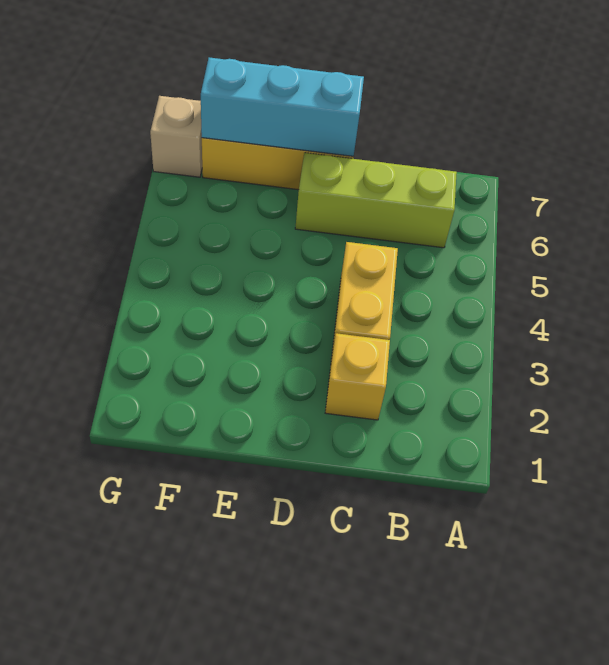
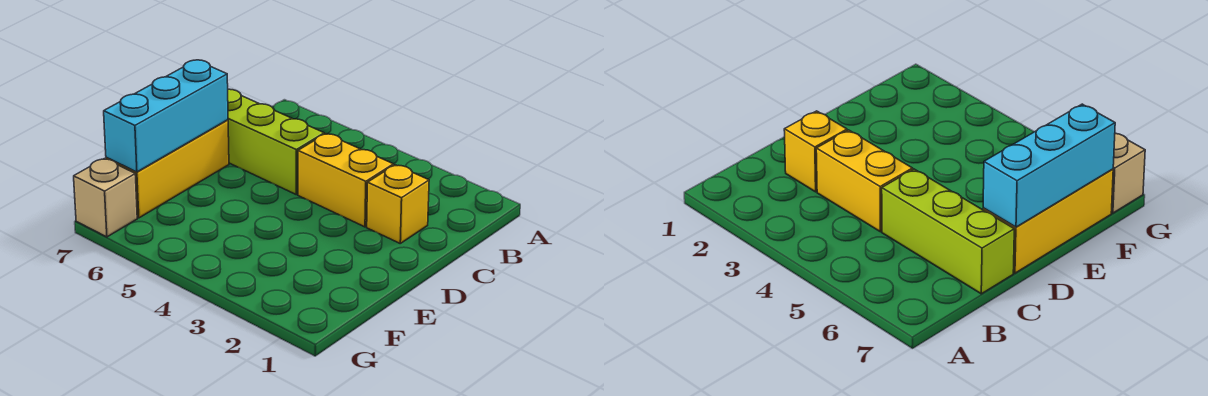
lime brick B6:D6 level 1 -> lime brick C5:C7 level 1

